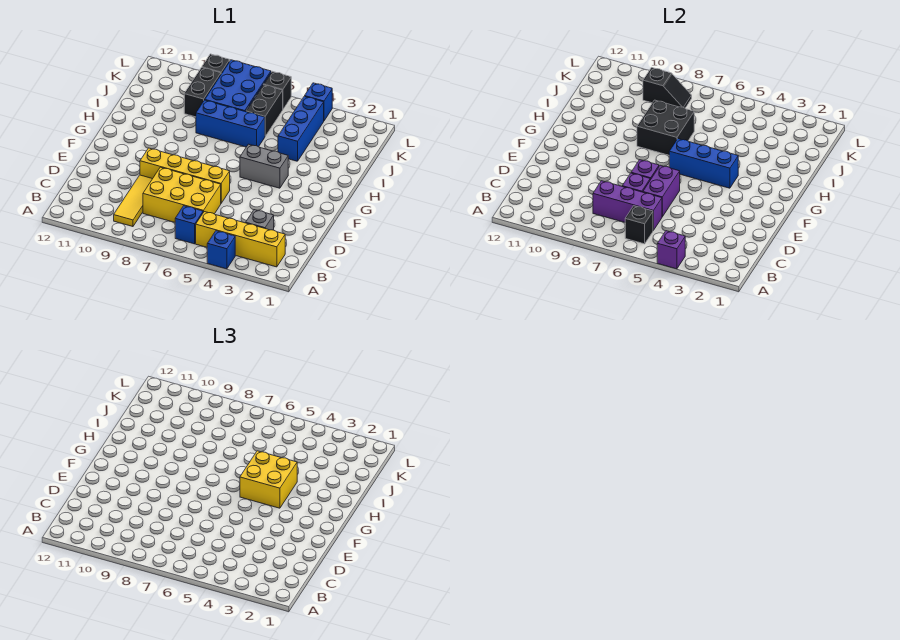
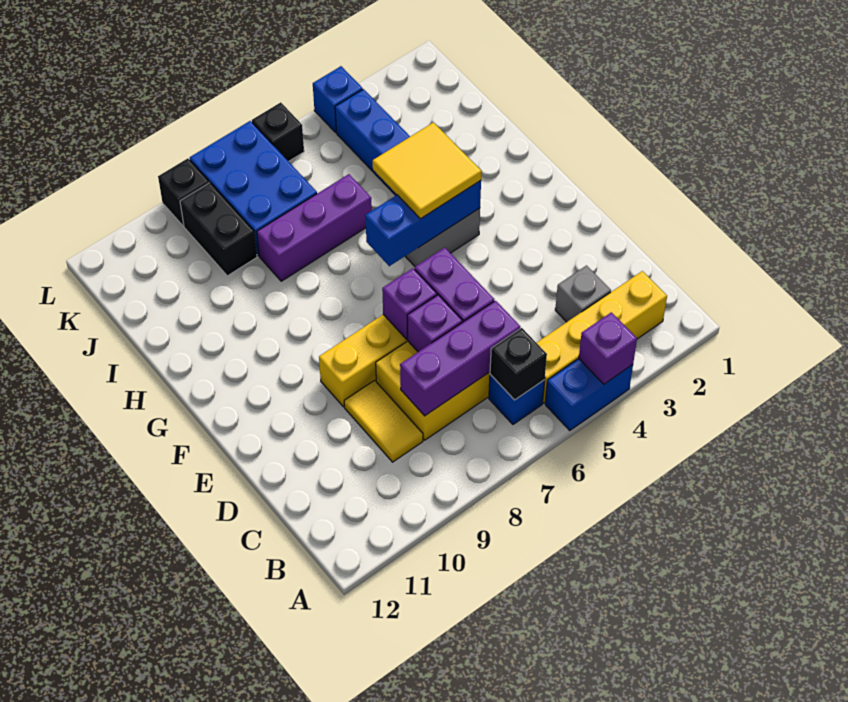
blue brick A4 level 1 -> blue brick A4:A5 level 1
yellow tile B9:D9 level 1 -> yellow tile C9:D9 level 1
yellow brick G4:H5 level 3 -> yellow tile G4:H5 level 3
black brick H7:I8 level 2 -> none
blue brick I6:I8 level 1 -> purple brick I6:I8 level 1
black brick J6:K6 level 1 -> none
black slope K8:K9 level 2 top 9 -> none

